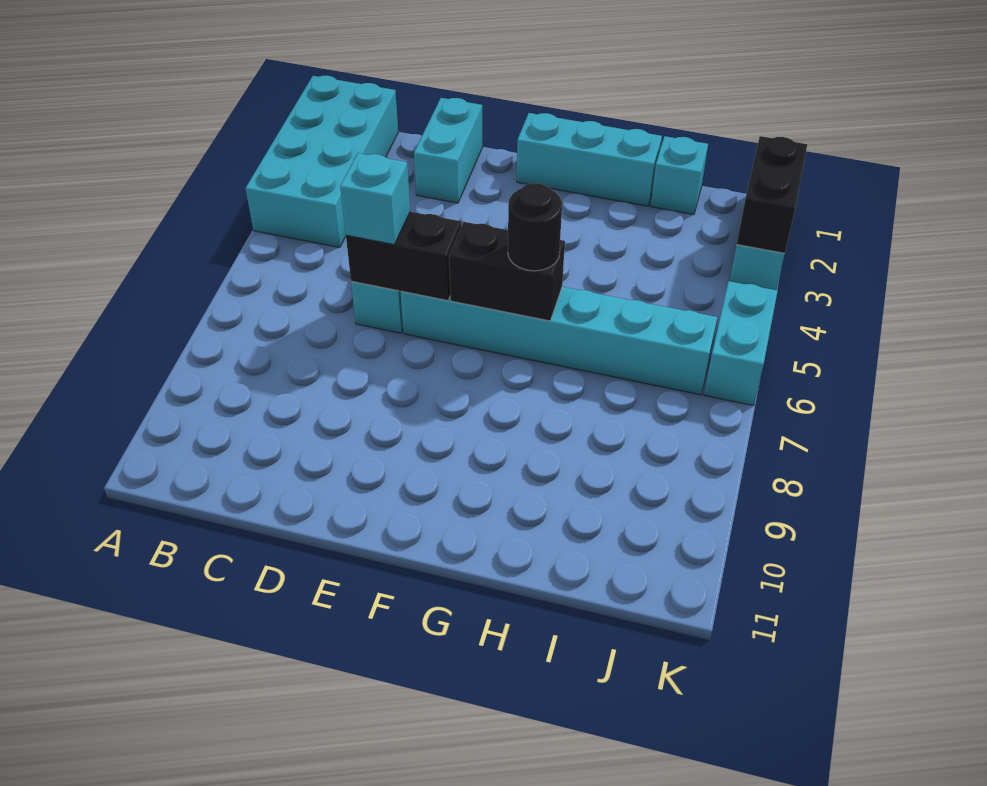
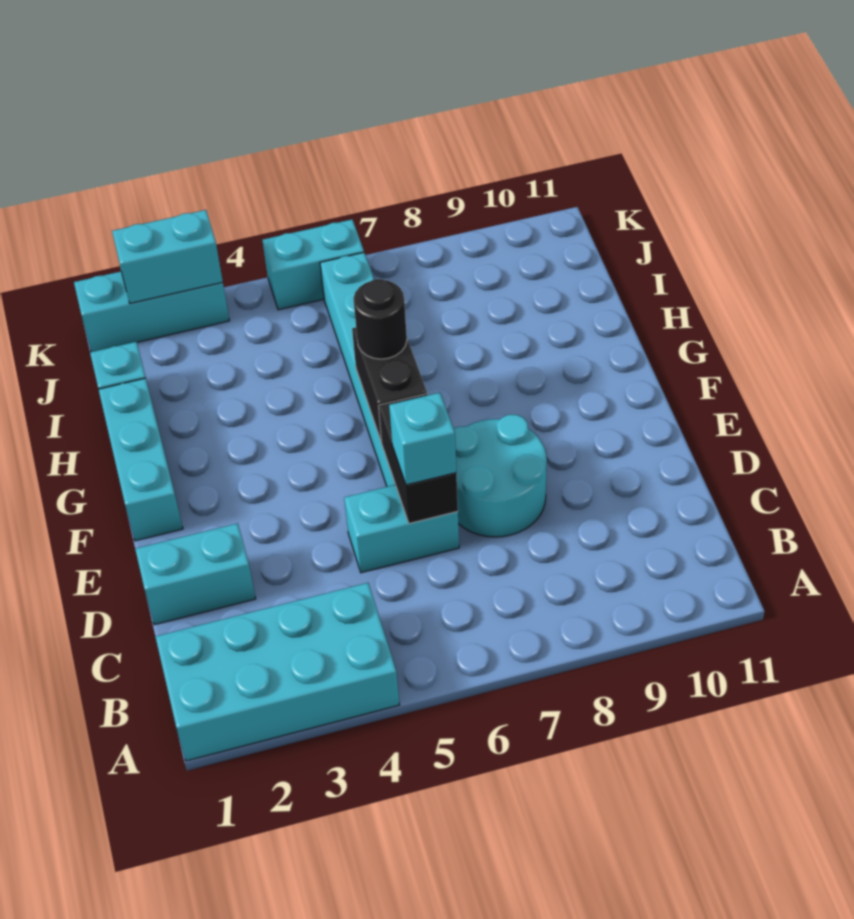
none -> cyan round brick D7:E8 level 1
black brick K2:K3 level 2 -> cyan brick K2:K3 level 2

